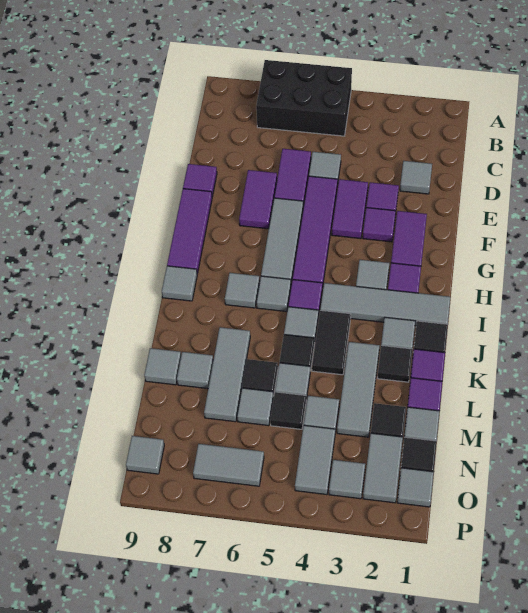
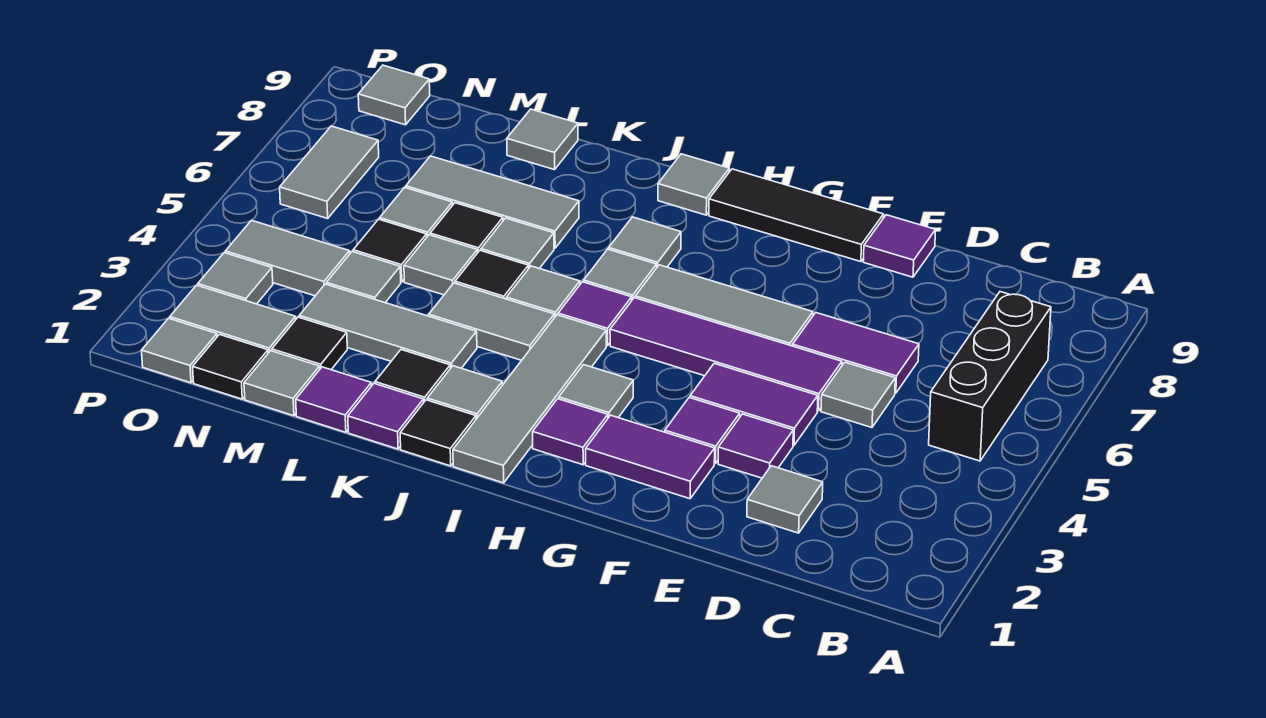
black brick A5:B7 level 1 -> black brick B5:B7 level 1
purple tile E7:F7 level 1 -> none
purple tile F9:H9 level 1 -> black tile F9:H9 level 1
black tile J4:K4 level 1 -> grey tile J4:K4 level 1
grey tile L8 level 1 -> grey tile K6 level 1

